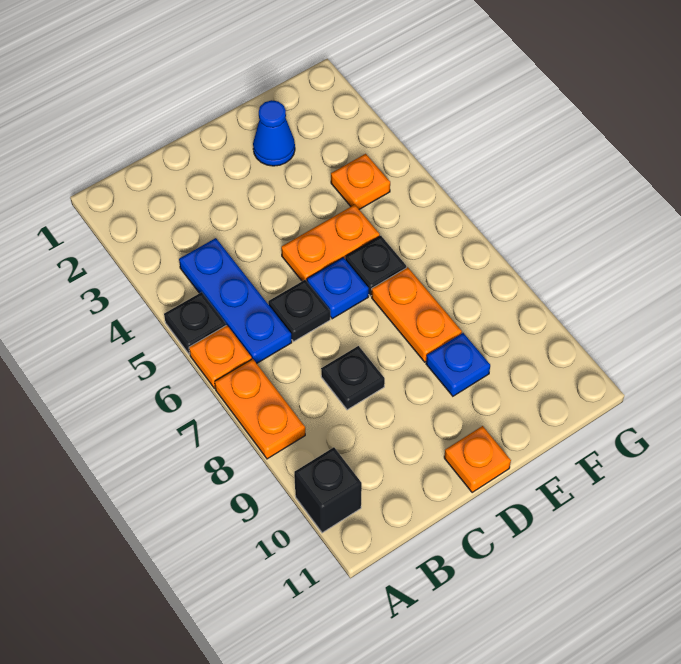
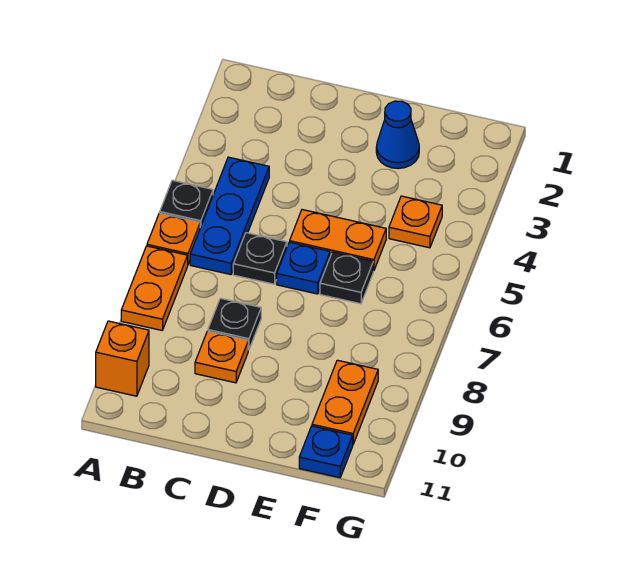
black brick A10 level 1 -> orange brick A10 level 1
orange plate D11 level 1 -> orange plate C9 level 1
orange plate E7:E8 level 1 -> orange plate F9:F10 level 1
blue plate E9 level 1 -> blue plate F11 level 1

